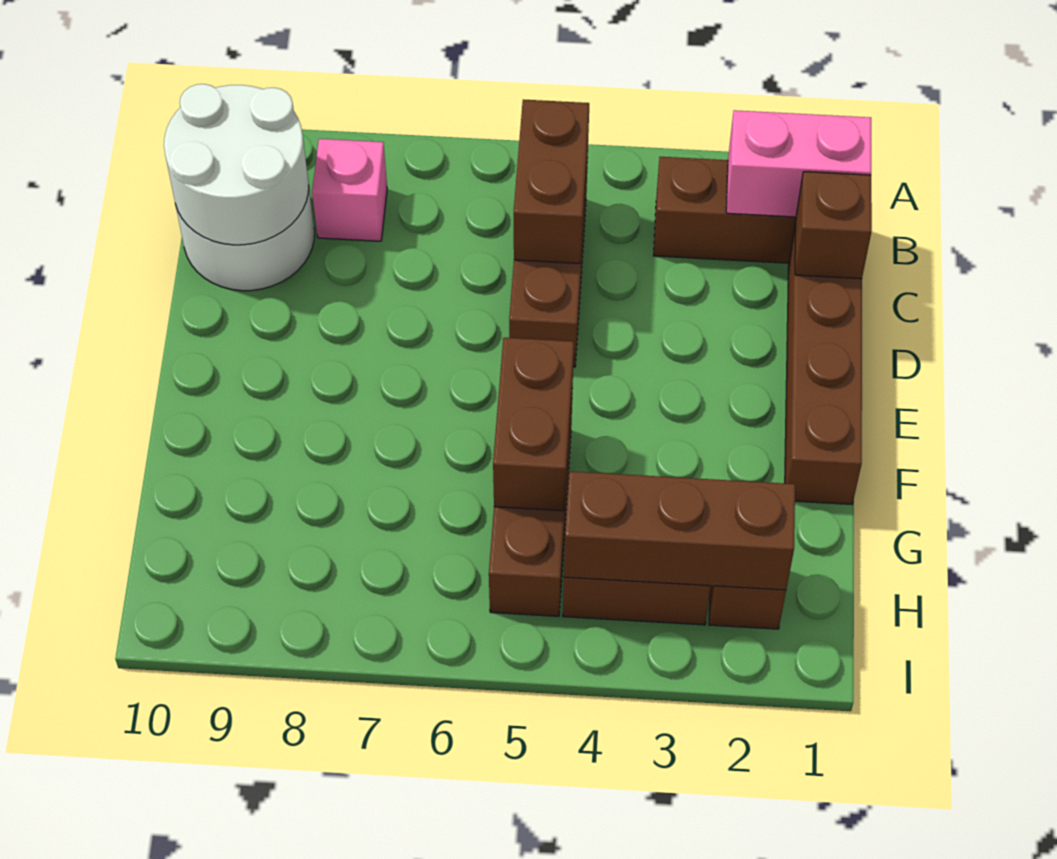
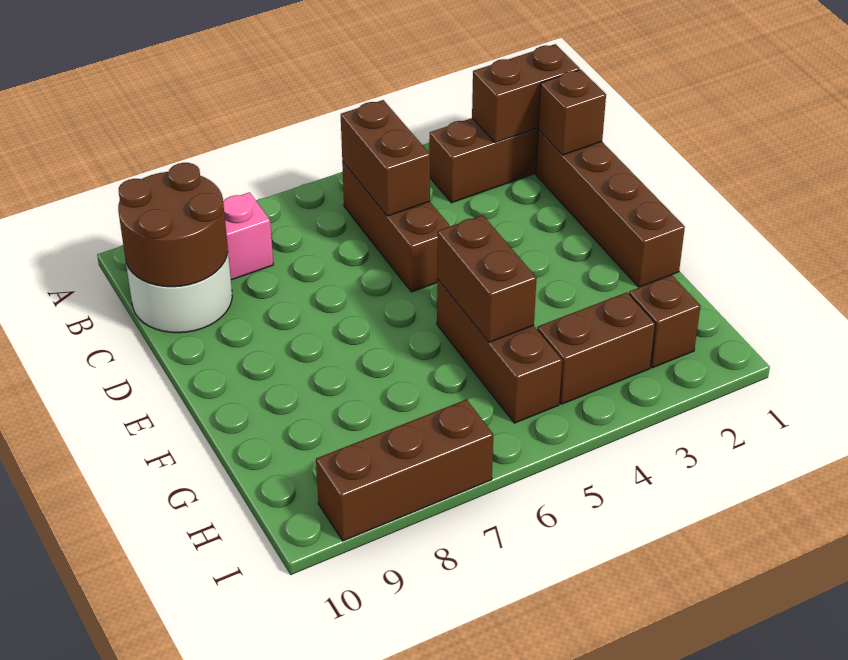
pink brick B1:B2 level 2 -> brown brick B1:B2 level 2
white round brick B9:C10 level 2 -> brown round brick B9:C10 level 2
brown brick H2:H4 level 2 -> brown brick I7:I9 level 1

